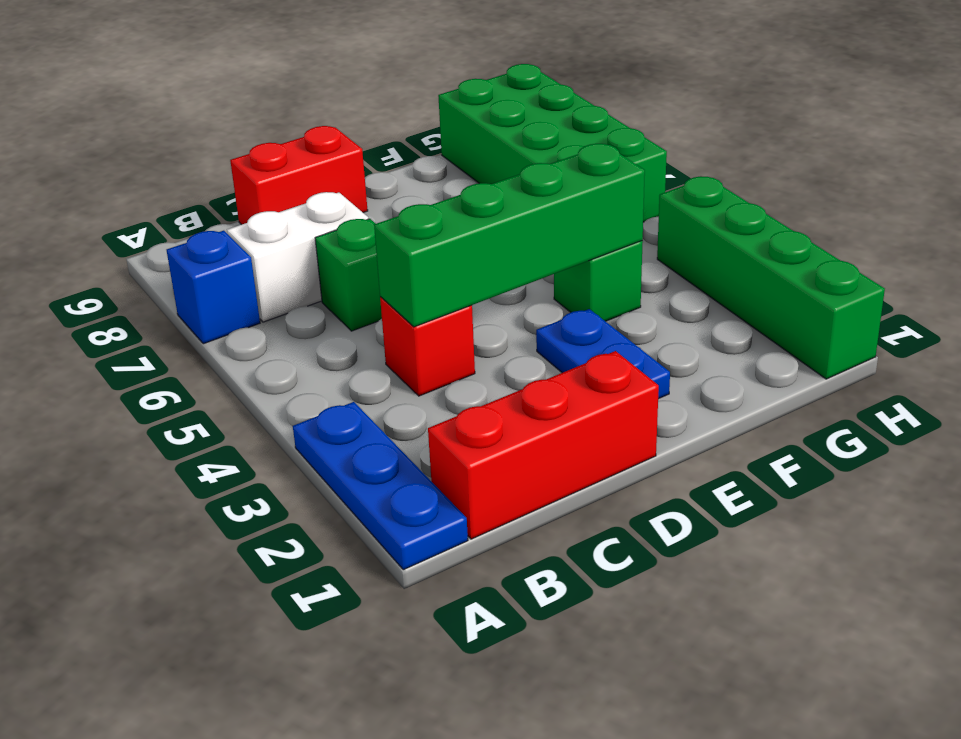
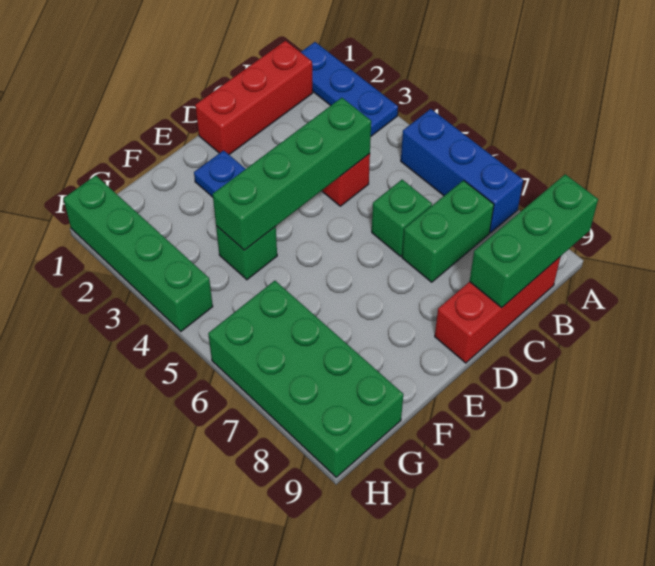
blue brick A7 level 1 -> blue brick A5:A7 level 1
none -> green brick A9:C9 level 2
white brick B7:C7 level 1 -> green brick B7:C7 level 1
red brick C9:D9 level 1 -> red brick B9:D9 level 1

